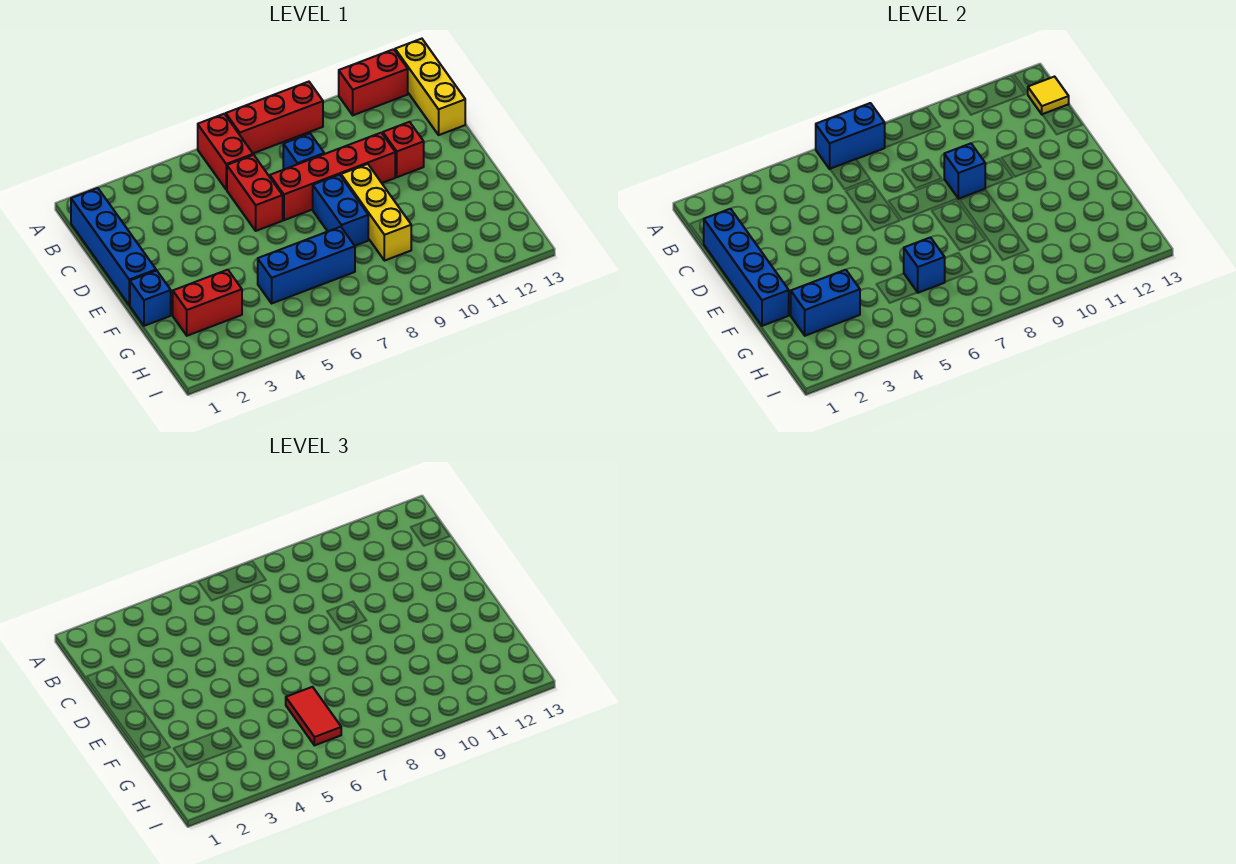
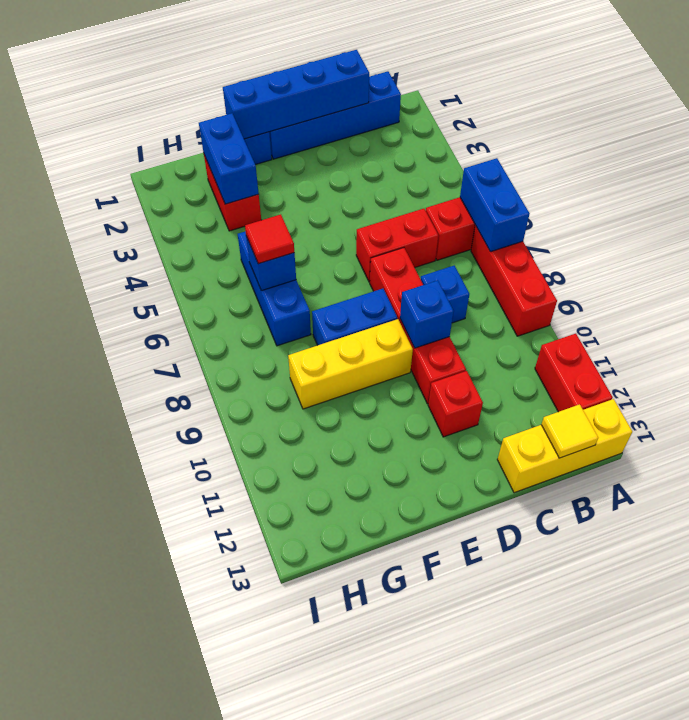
red tile G6:H6 level 3 -> red tile G6 level 3

